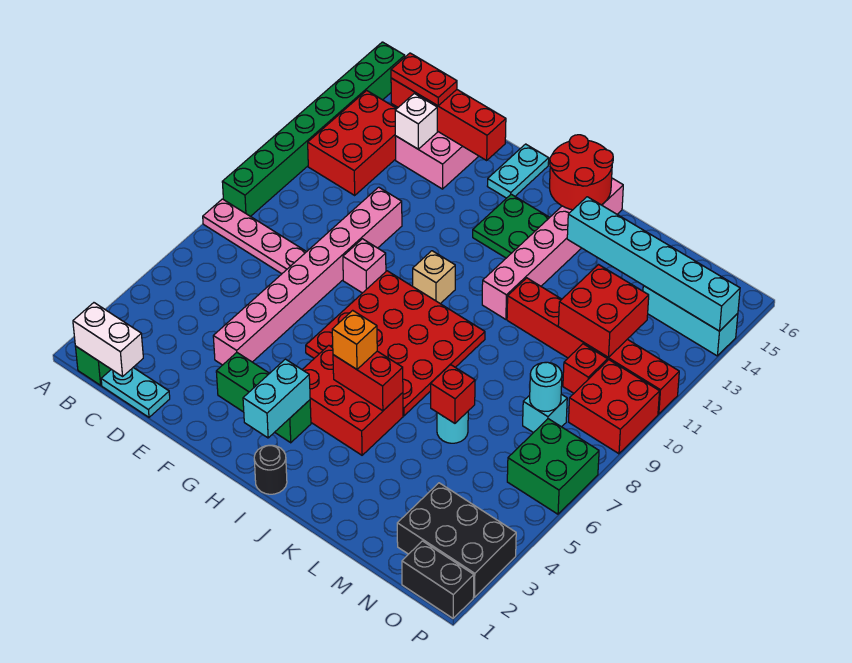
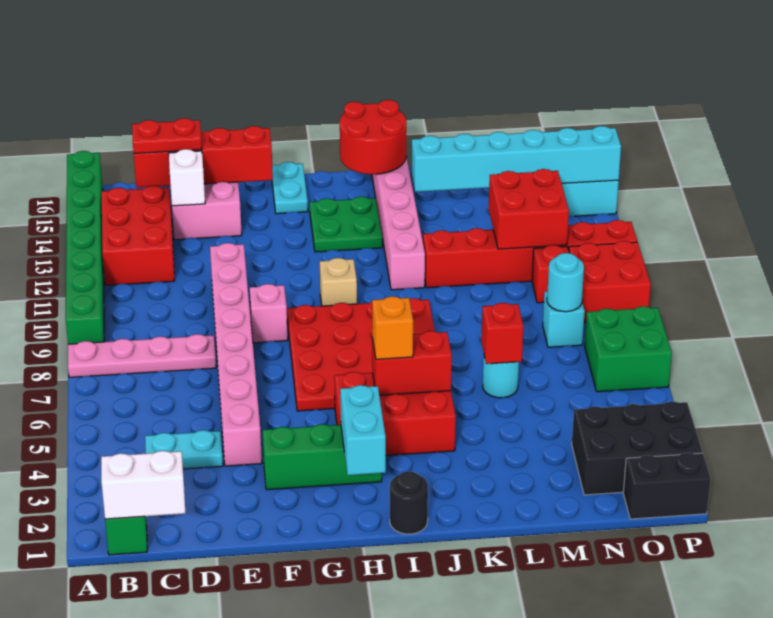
cyan plate C1:D1 level 1 -> cyan plate C4:D4 level 1

